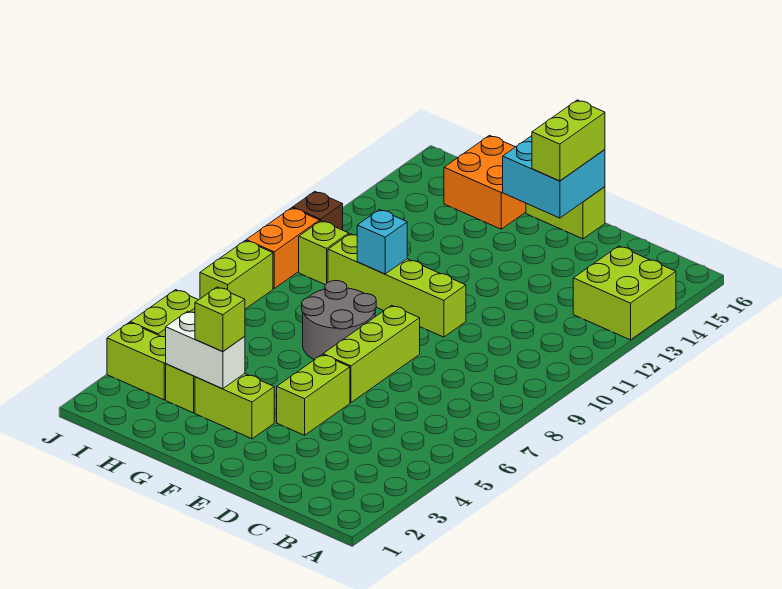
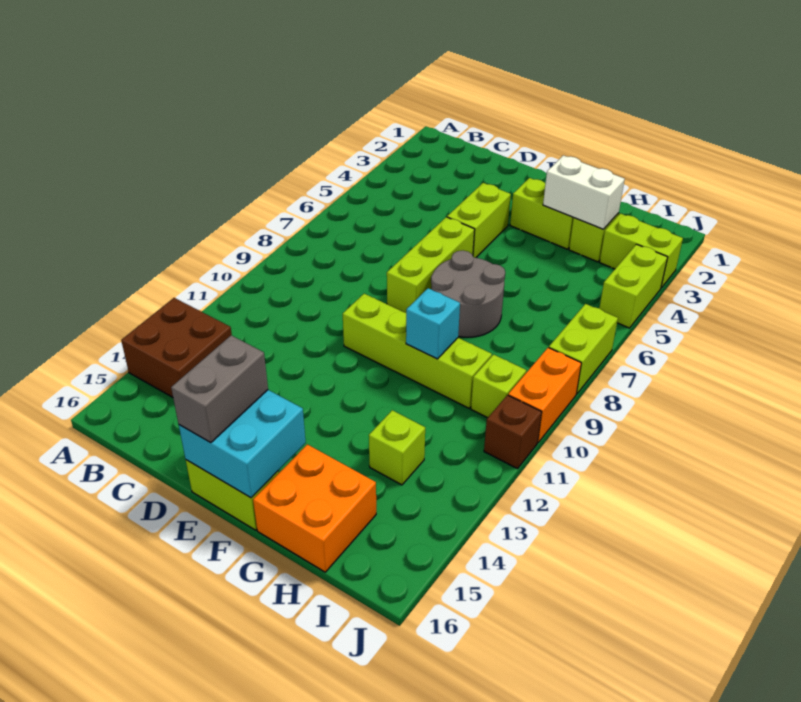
lime brick A13:B14 level 1 -> brown brick A13:B14 level 1
lime brick E15:E16 level 3 -> grey brick E15:E16 level 3
lime brick G3 level 3 -> lime brick H13 level 1

